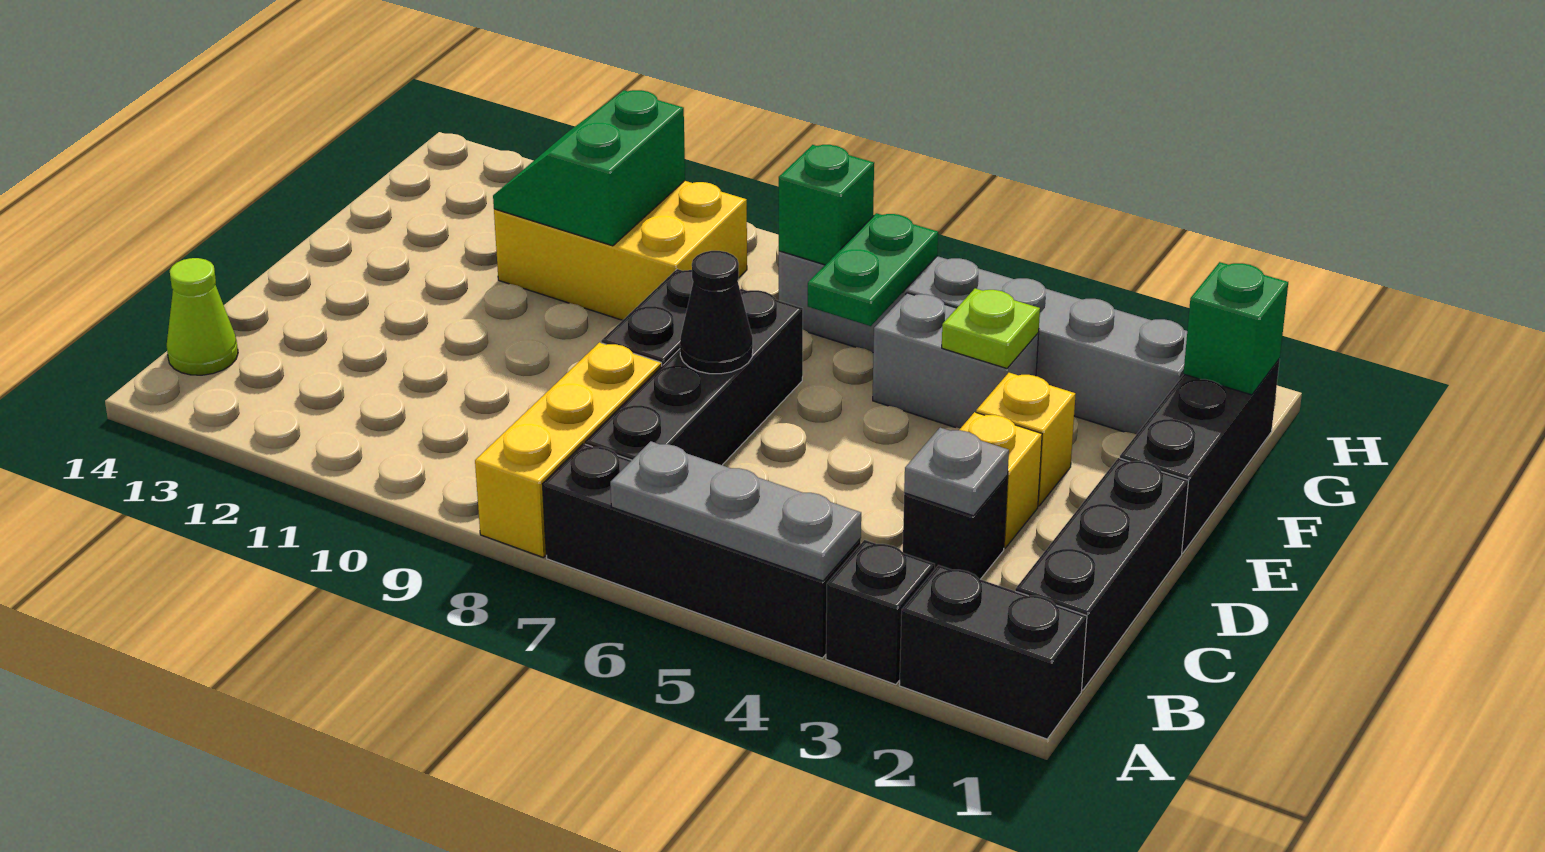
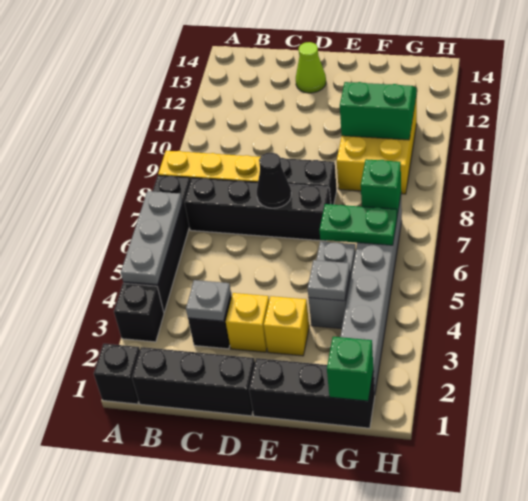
black brick A1:A2 level 1 -> black brick A1 level 1
lime cone B14 level 1 -> lime cone D13 level 1
lime plate F4 level 2 -> grey plate F4 level 2

